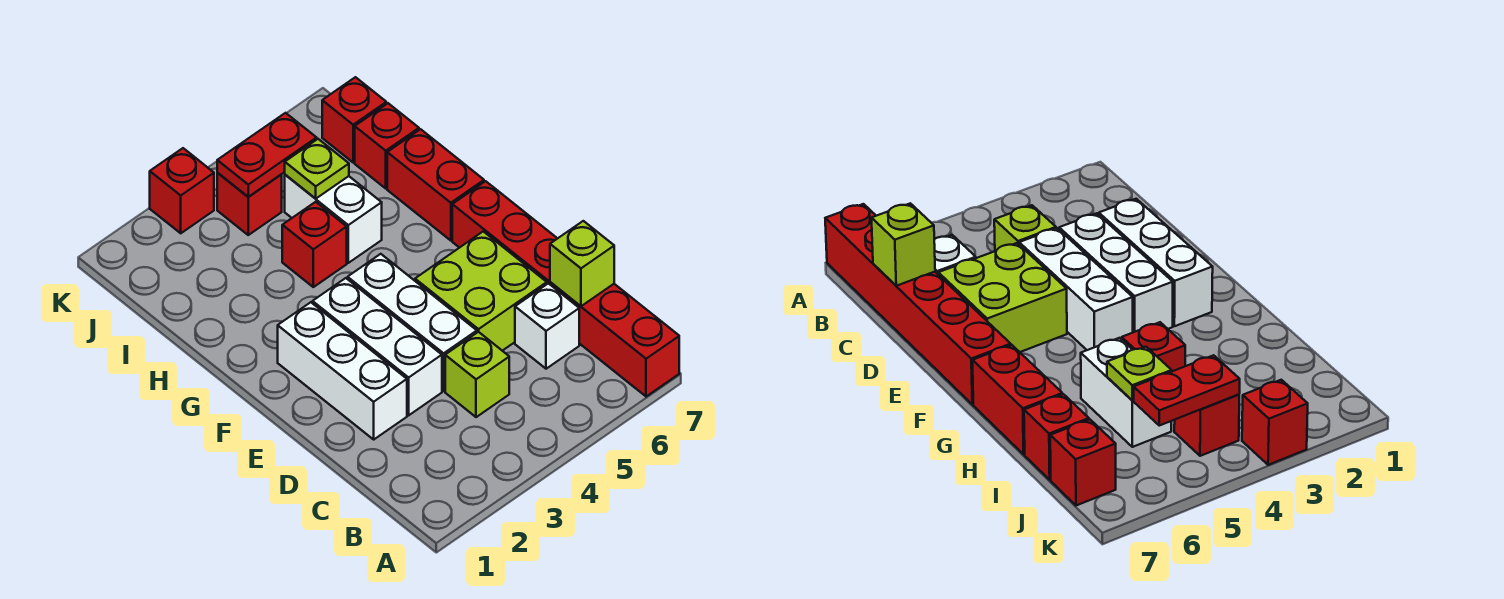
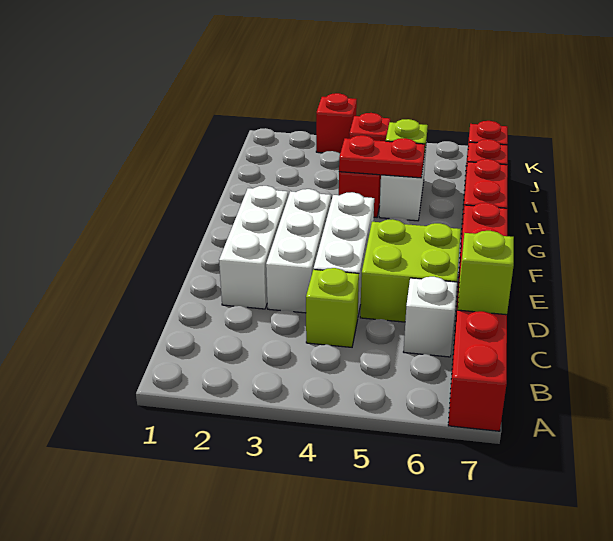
red plate J4:J5 level 2 -> red plate H4:H5 level 2

